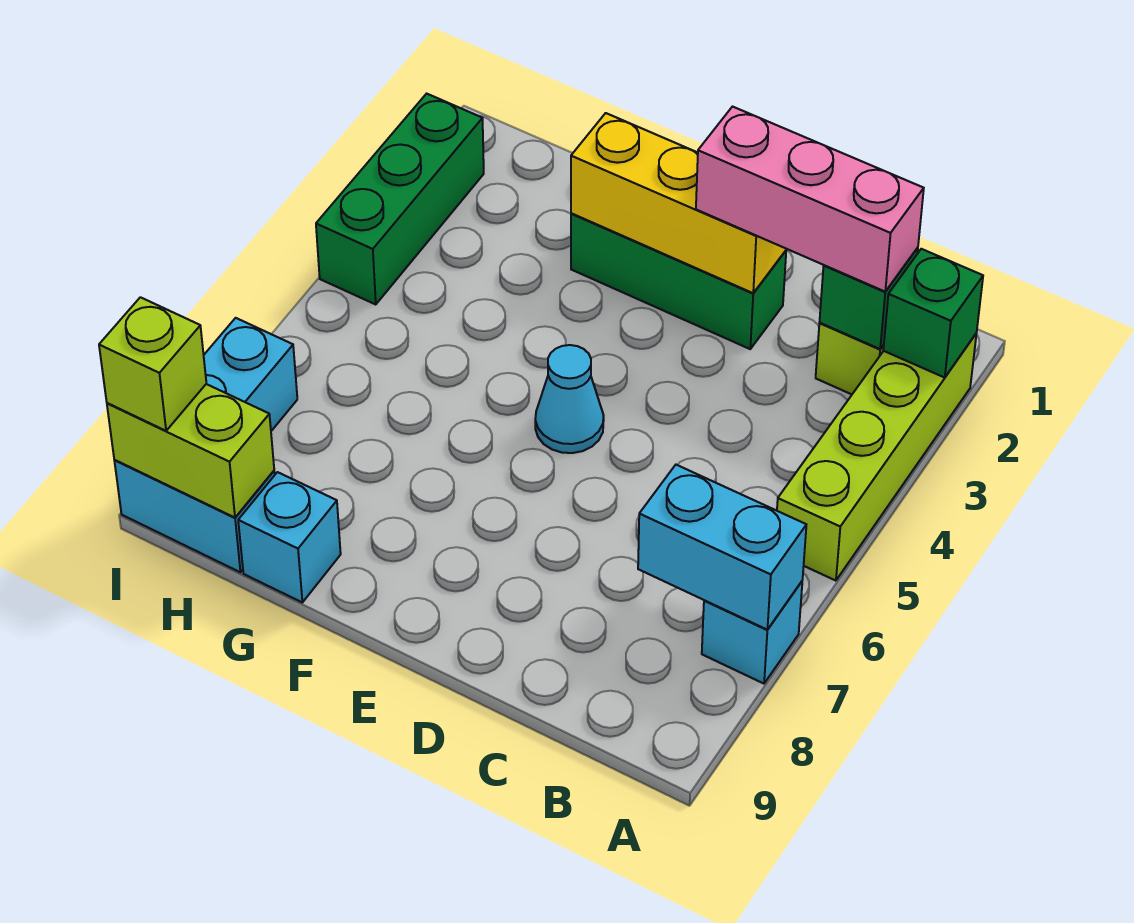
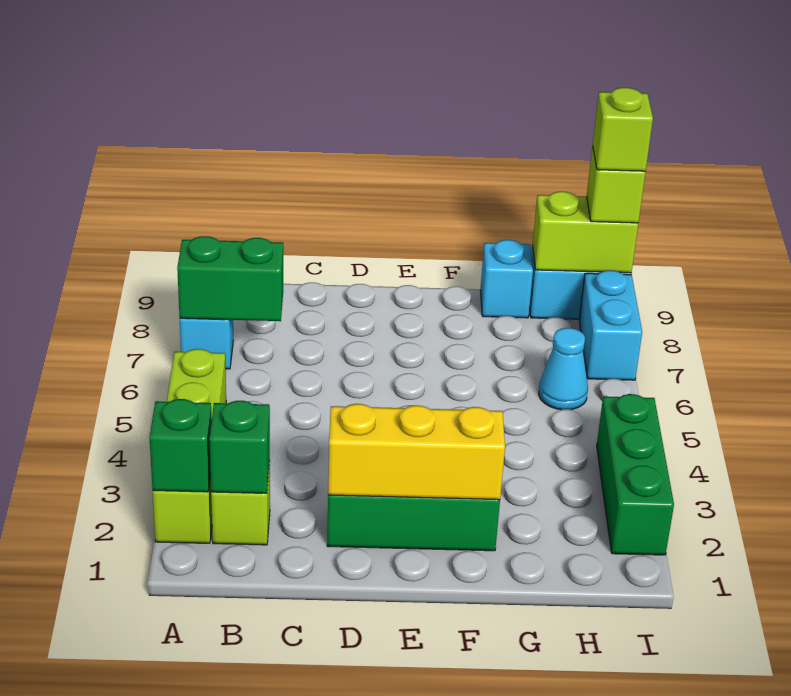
cyan brick A7:B7 level 2 -> green brick A7:B7 level 2
pink brick B2:D2 level 3 -> none
cyan cone E5 level 1 -> cyan cone H6 level 1
none -> lime brick I9 level 4

